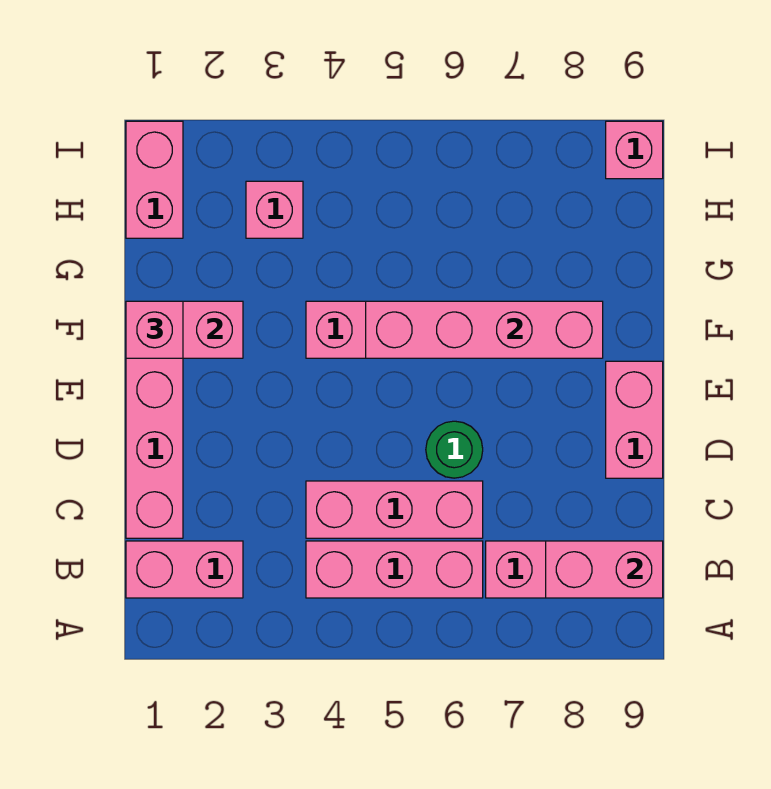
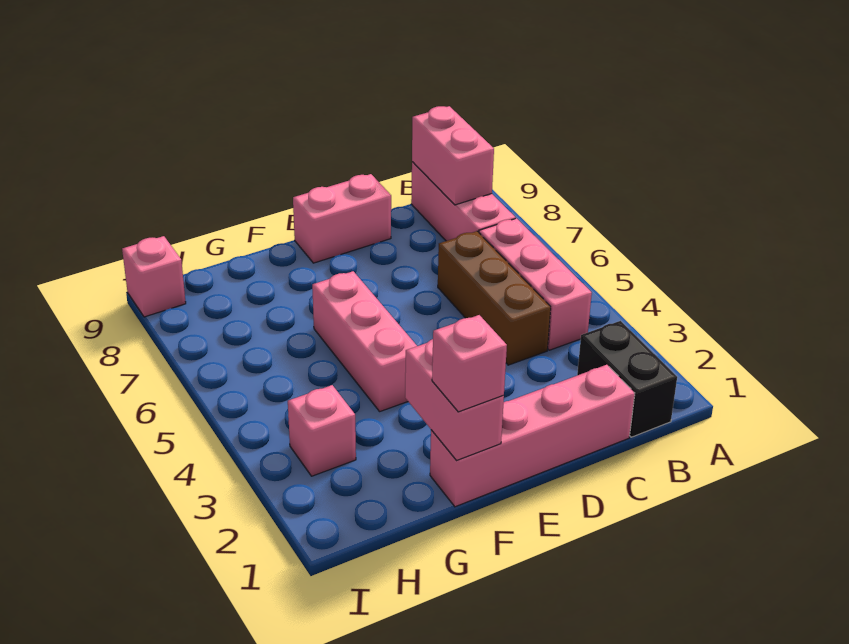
pink brick B1:B2 level 1 -> black brick B1:B2 level 1
pink brick C4:C6 level 1 -> brown brick C4:C6 level 1
green round brick D6 level 1 -> none
pink brick F5:F8 level 2 -> none
pink brick H1:I1 level 1 -> none

